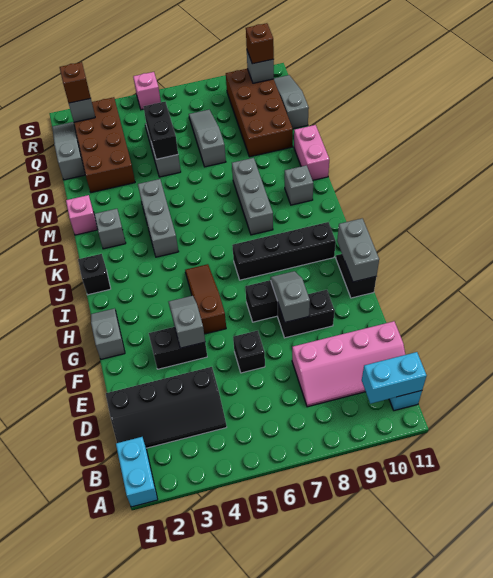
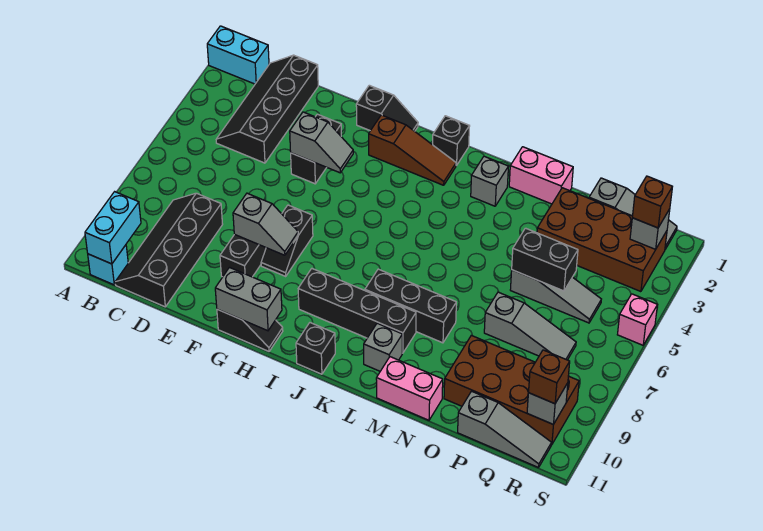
pink slope C8:D11 level 1 top D -> black slope C8:D11 level 1 top D
black brick E6 level 1 -> black brick J11 level 1
grey slope G1:H1 level 1 top G -> black slope G1:H1 level 1 top G
brown slope G5:I5 level 1 top G -> brown slope H2:J2 level 1 top H
black brick I7:I10 level 1 -> black brick I9:L9 level 1
grey brick K4:M4 level 1 -> none
grey brick K8:M8 level 1 -> black brick K8:M8 level 1
pink brick M1 level 1 -> pink brick M1:N1 level 1

